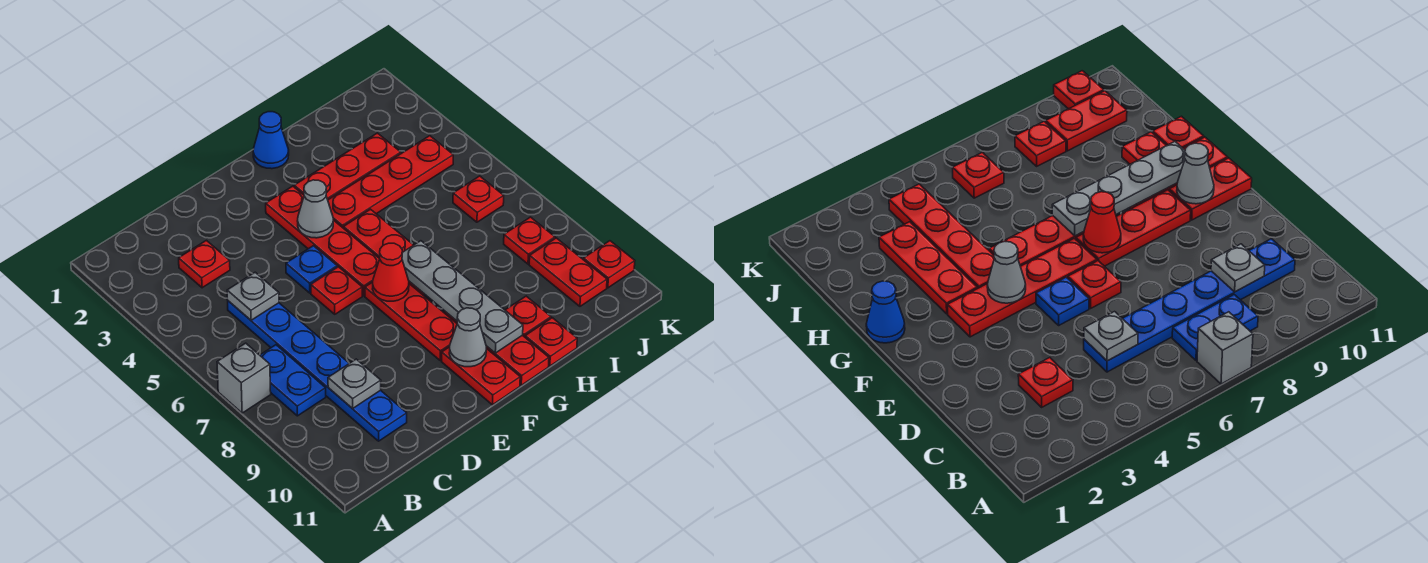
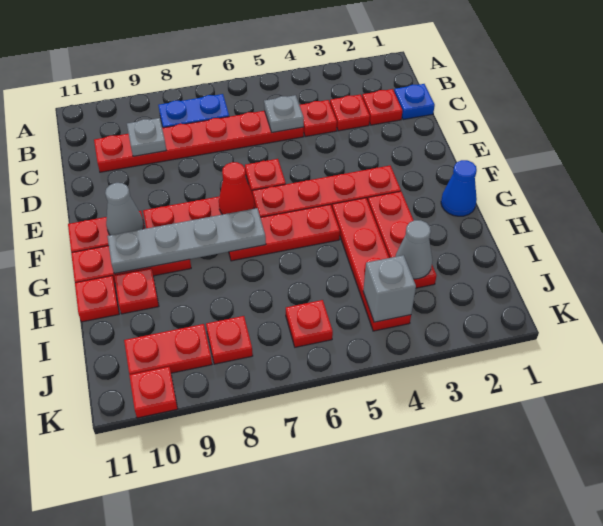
grey brick A7 level 1 -> grey brick J4 level 2
none -> red plate C2 level 1
none -> red plate C4 level 1
blue plate C5:C10 level 1 -> red plate C5:C10 level 1
blue plate E5 level 1 -> blue plate C1 level 1
grey cone F4 level 2 -> grey cone I3 level 2

